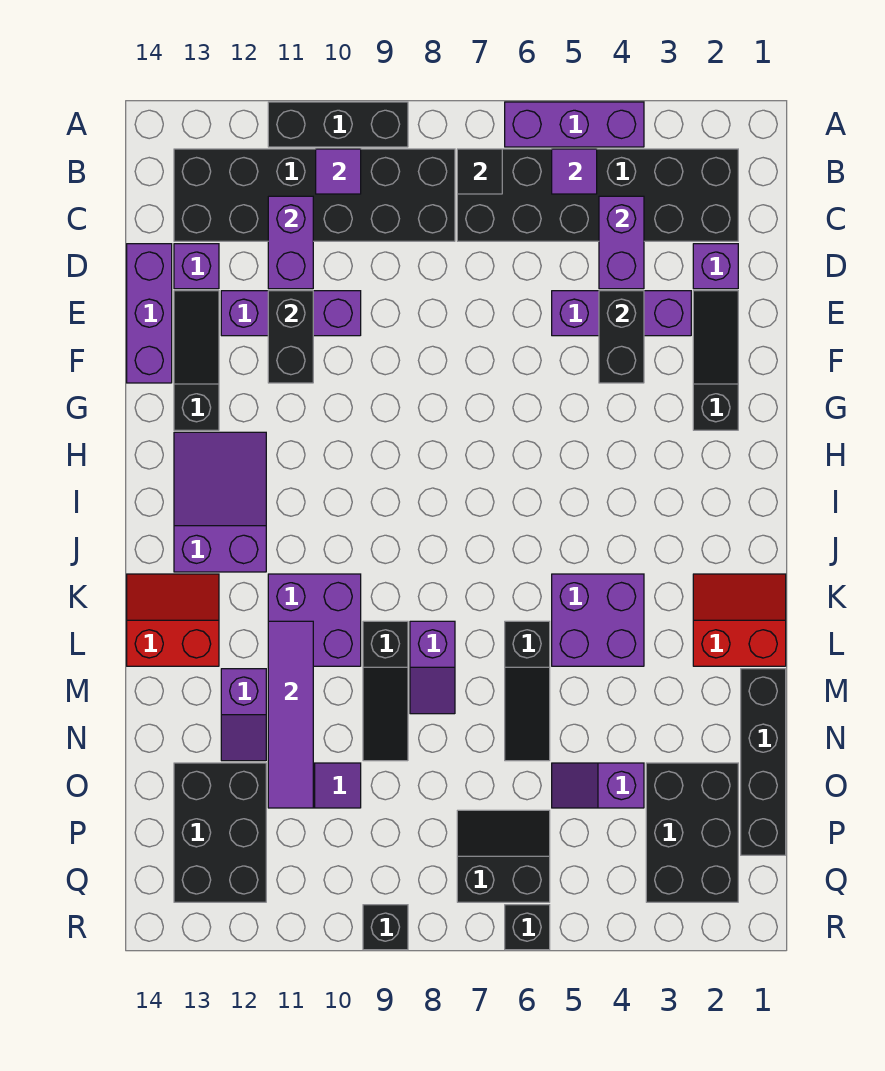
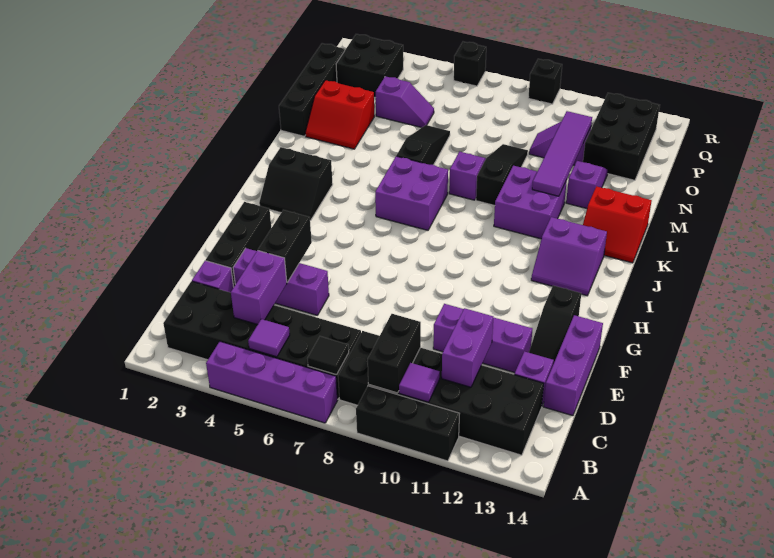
purple brick A4:A6 level 1 -> purple brick A4:A7 level 1
black slope E2:G2 level 1 top G -> black brick E2:G2 level 1
black brick E11:F11 level 2 -> black brick B9:C9 level 2
purple slope H12:J13 level 1 top J -> purple slope I12:J13 level 1 top J
red slope K1:L2 level 1 top L -> red slope M2:N3 level 1 top N
purple brick K4:L5 level 1 -> purple brick J6:K7 level 1
black brick O2:Q3 level 1 -> black brick P2:Q3 level 1
black slope P6:Q7 level 1 top Q -> black slope I2:J3 level 1 top J

